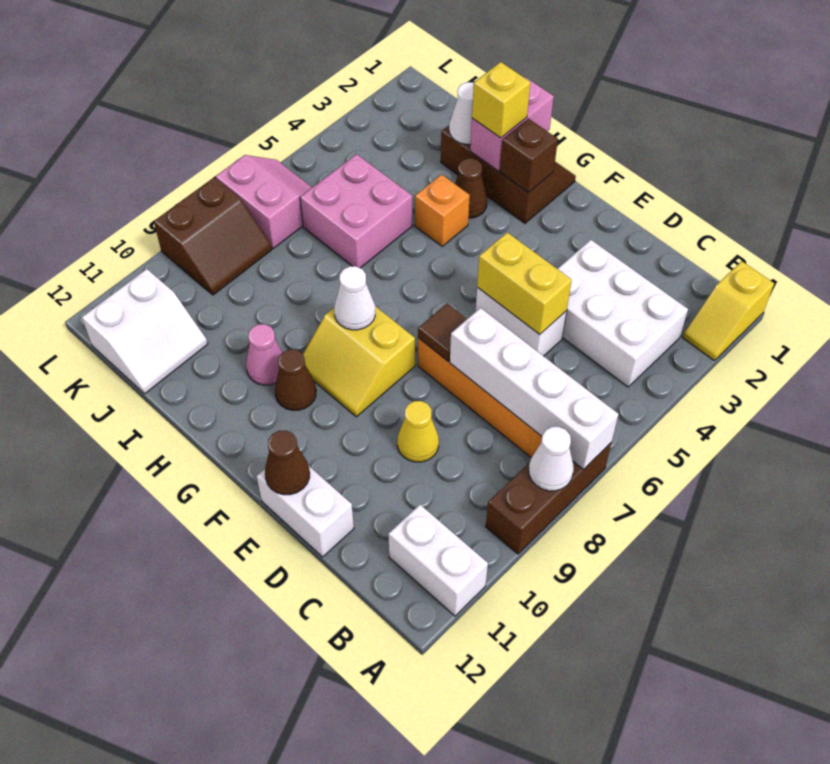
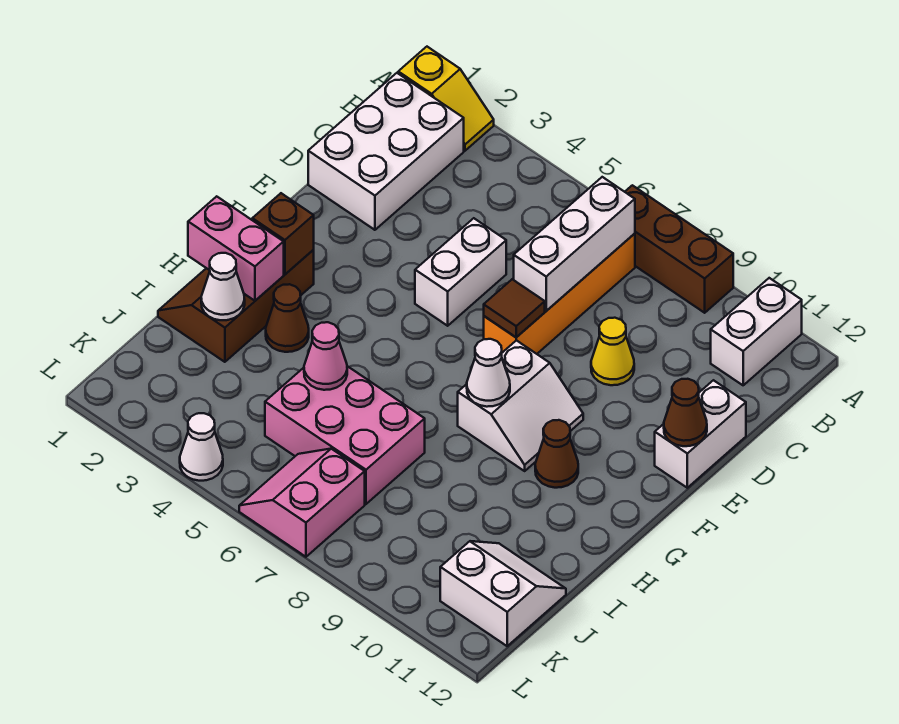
white brick A7:D7 level 2 -> white brick B7:D7 level 2
white cone A8 level 2 -> white cone L4 level 1
white brick B3:D4 level 1 -> white brick B1:D2 level 1
yellow brick D5:E5 level 2 -> none
yellow slope F8:G9 level 1 top 8 -> white slope F8:G9 level 1 top 8
yellow brick H2 level 3 -> none
orange brick H4 level 1 -> none
pink cone H10 level 1 -> pink cone I5 level 2
pink brick I5:J6 level 1 -> pink brick I5:J7 level 1
brown slope K8:L9 level 1 top L -> none

